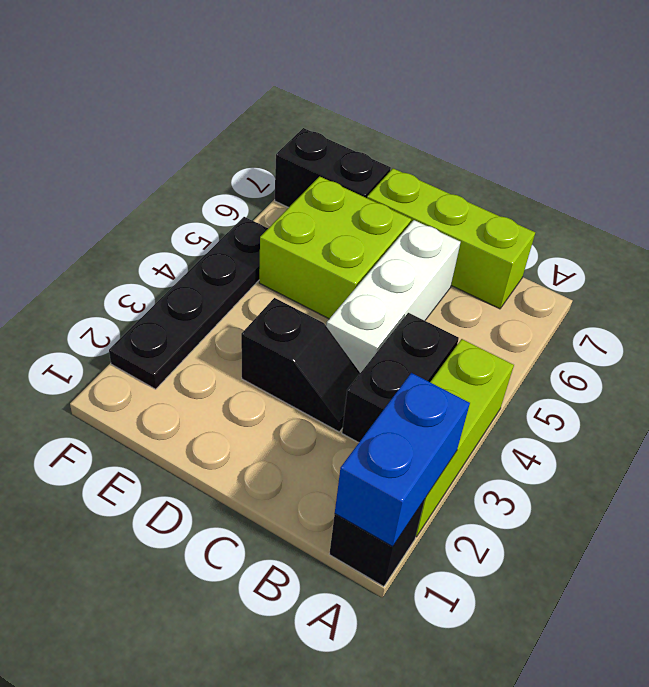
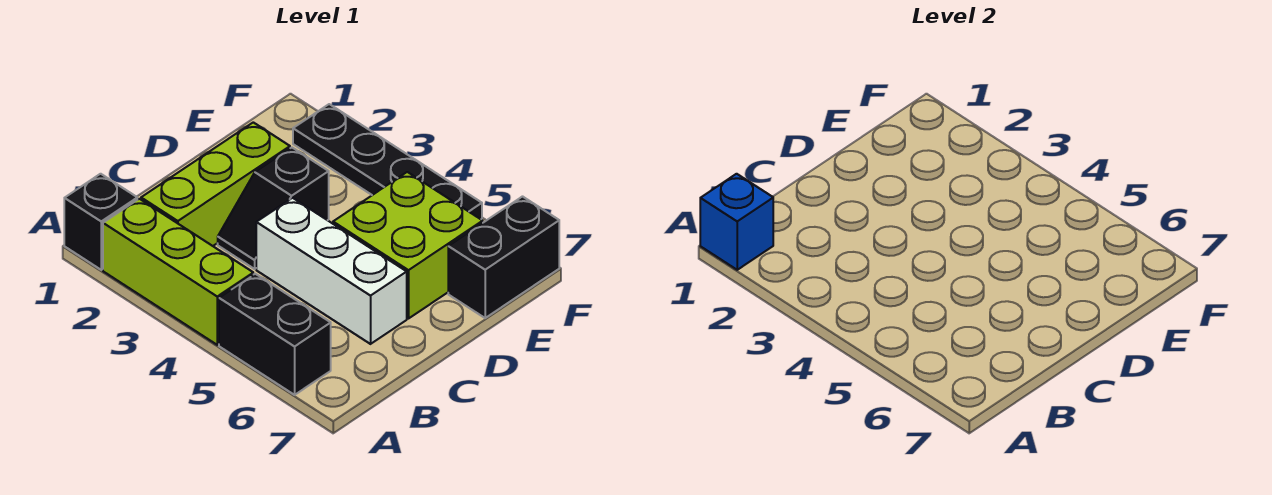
blue brick A1:A2 level 2 -> blue brick A1 level 2
black brick B3:B4 level 1 -> black brick A5:A6 level 1
lime brick B7:D7 level 1 -> lime brick B2:D2 level 1

